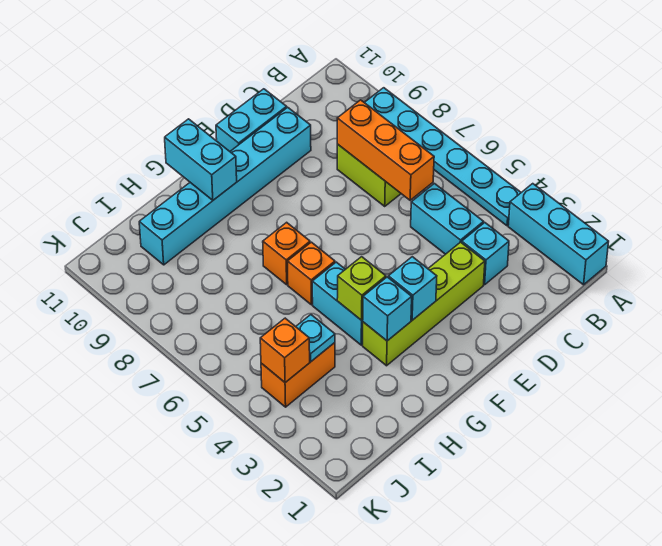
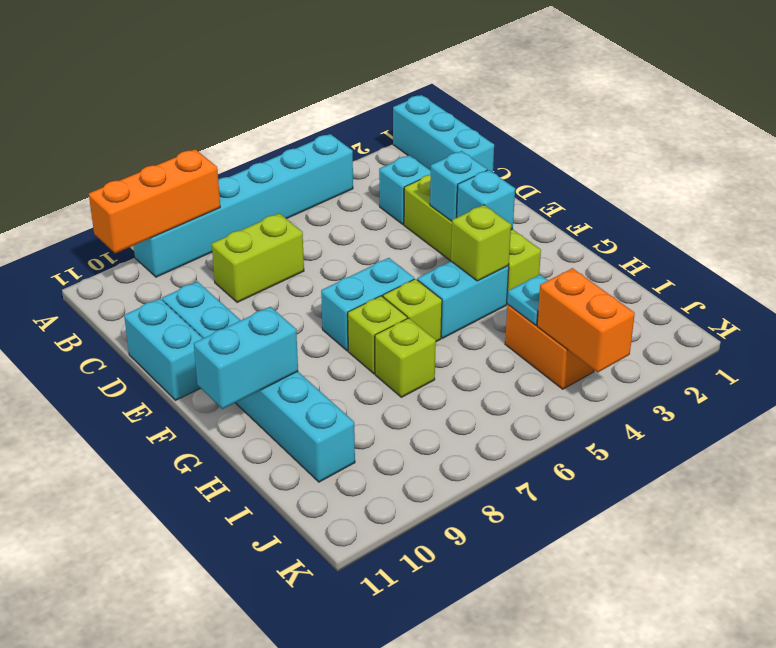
cyan brick A1:A3 level 1 -> cyan brick A1:C1 level 1
cyan plate A4:A9 level 1 -> cyan brick A4:A9 level 1
cyan brick C4:C5 level 1 -> cyan brick F6:F7 level 1
orange brick C6:C8 level 2 -> orange brick A8:A10 level 2
cyan brick G3 level 2 -> cyan brick E3 level 2
orange brick G6 level 1 -> lime brick G6 level 1
orange brick G7 level 1 -> lime brick G7 level 1
none -> lime brick H7 level 1
orange brick J4 level 2 -> orange brick J4:K4 level 2

